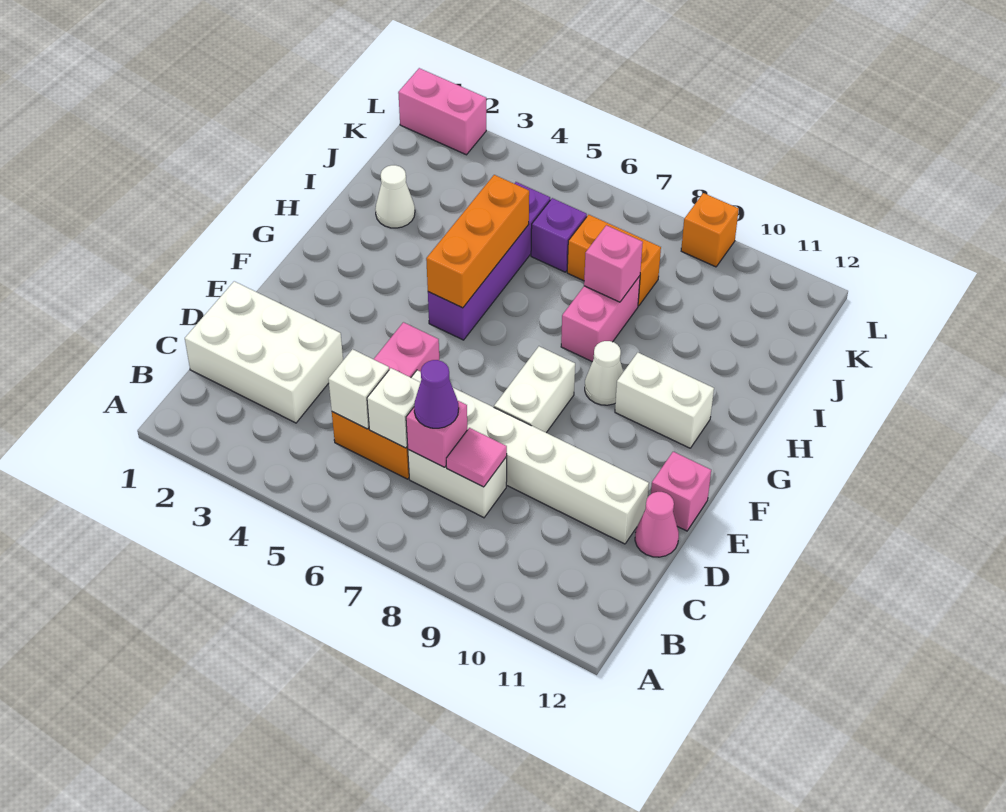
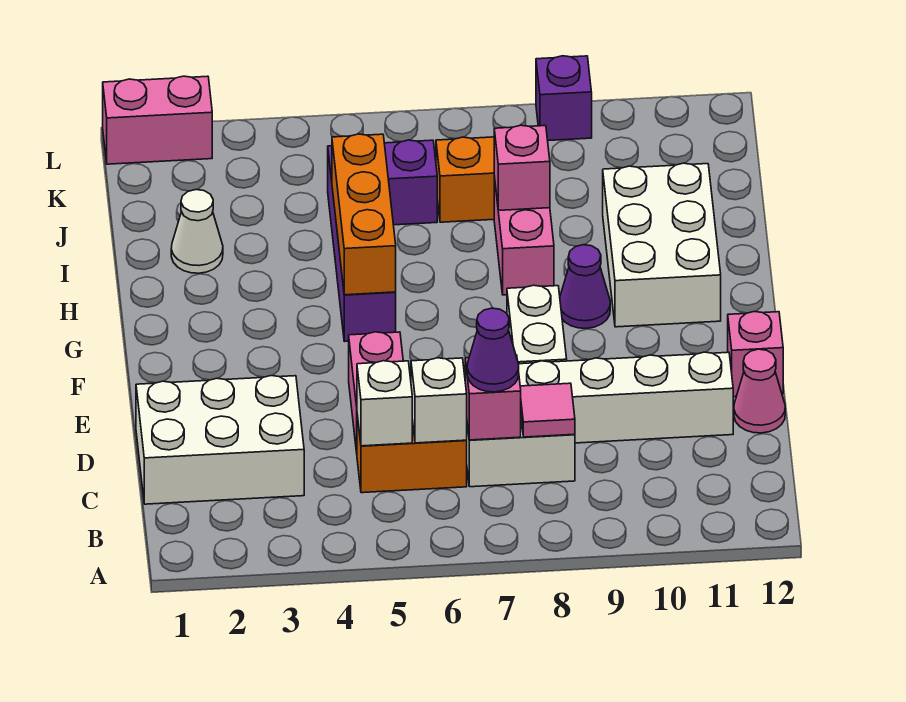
white cone G9 level 1 -> purple cone G9 level 1
white brick G10:G11 level 1 -> white brick G10:I11 level 1
orange brick L9 level 1 -> purple brick L9 level 1

